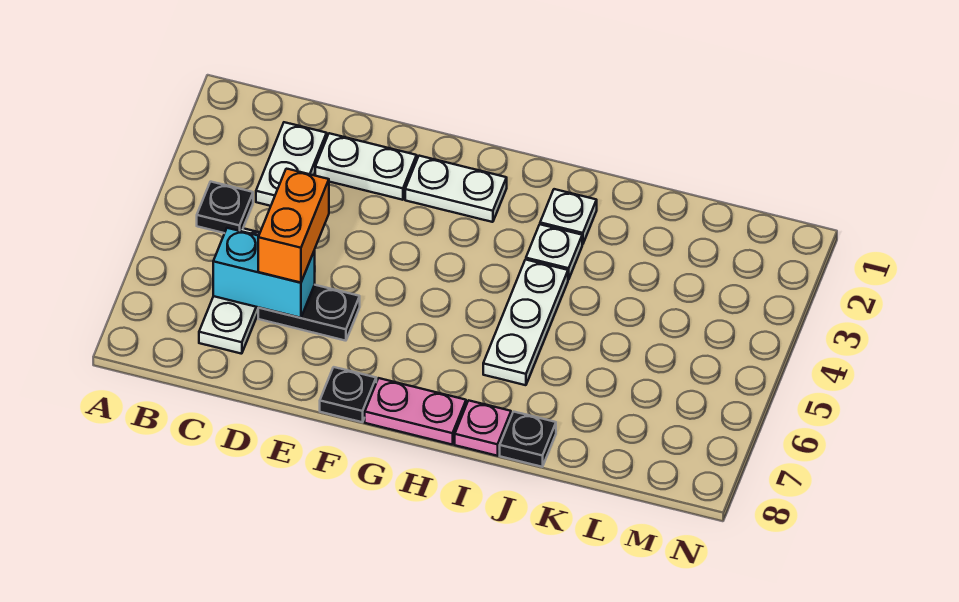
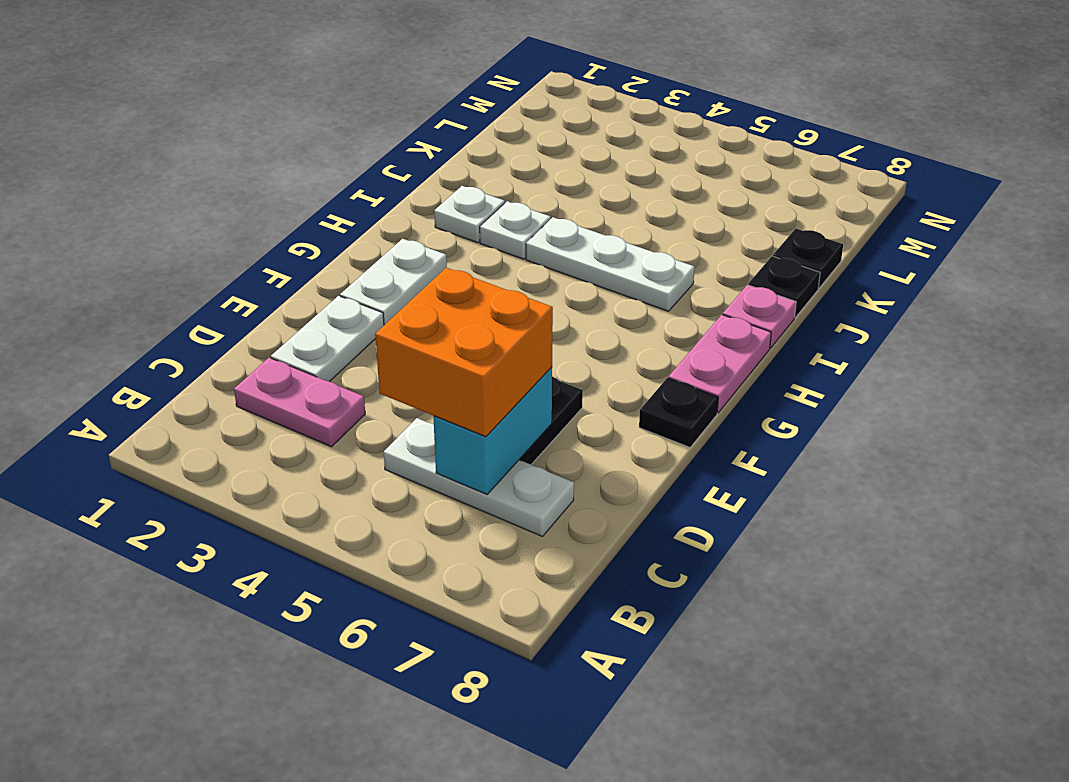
black plate B4 level 1 -> black plate K8 level 1
white plate C2:C3 level 1 -> pink plate C2:C3 level 1
orange brick D5:D6 level 3 -> orange brick C5:D6 level 3

